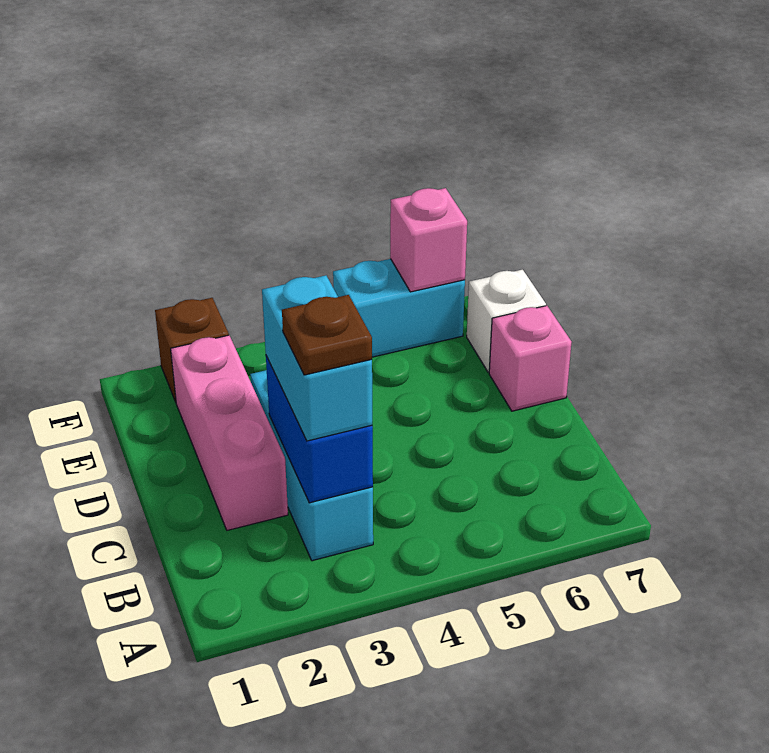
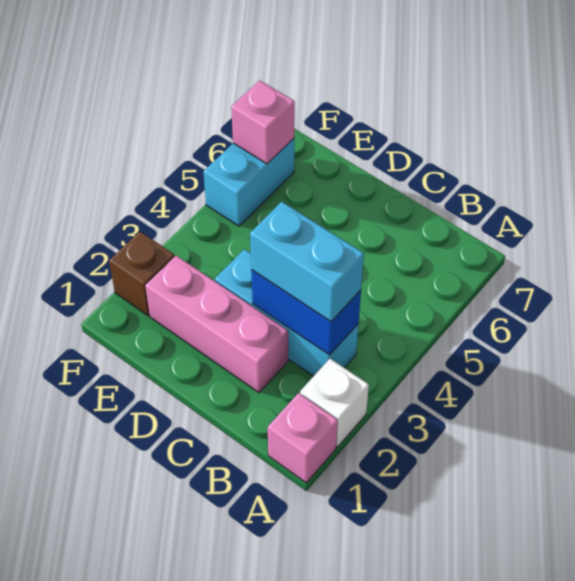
brown plate B3 level 4 -> none
pink brick D7 level 1 -> pink brick A1 level 1
white brick E7 level 1 -> white brick A2 level 1

